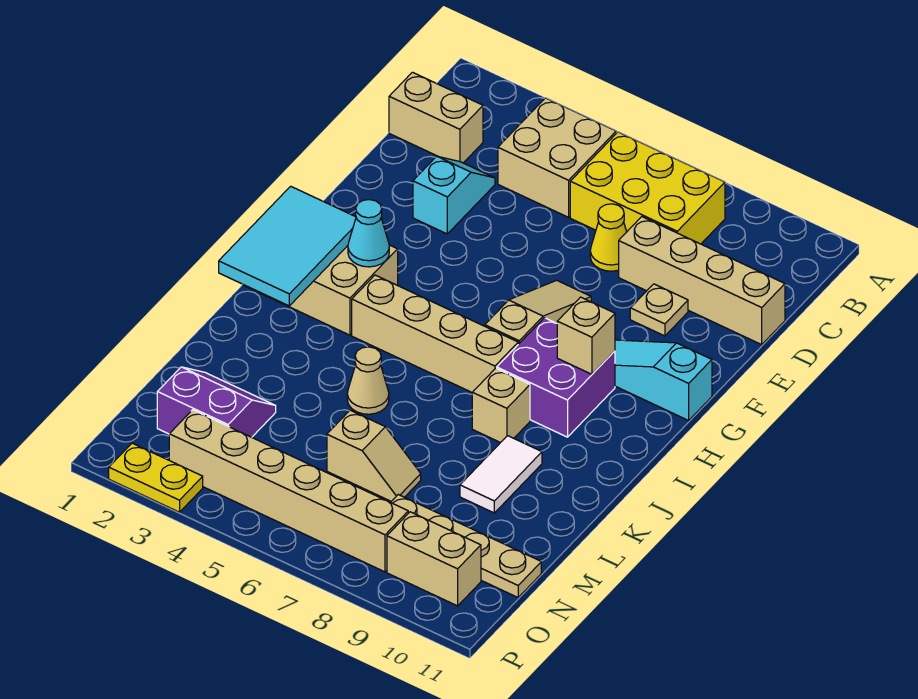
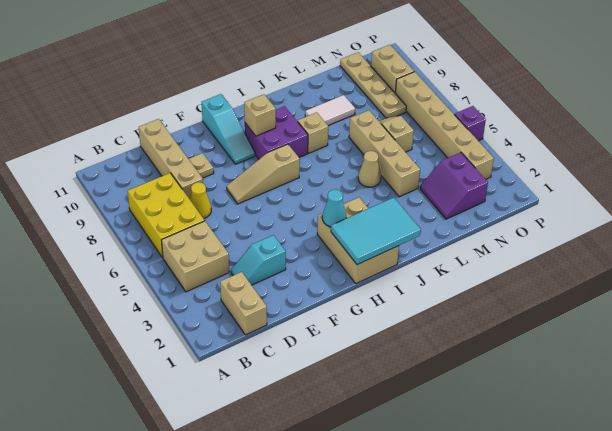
tan brick I4:I7 level 1 -> tan brick L4:L7 level 1
yellow plate P2:P3 level 1 -> none
none -> purple brick P5 level 1

